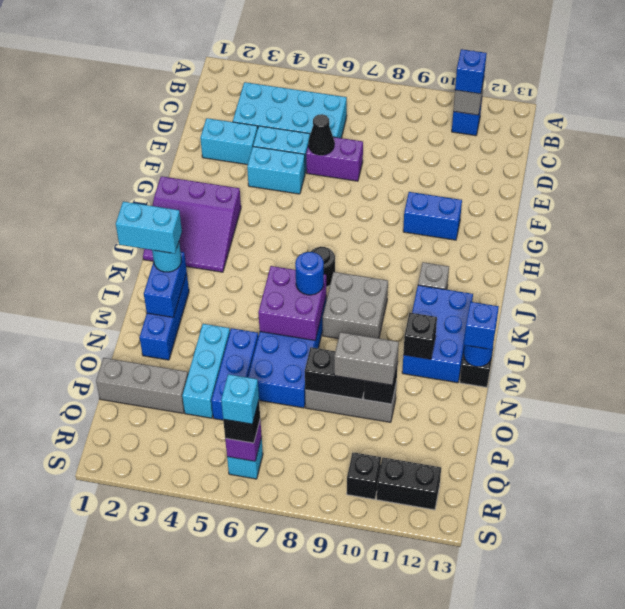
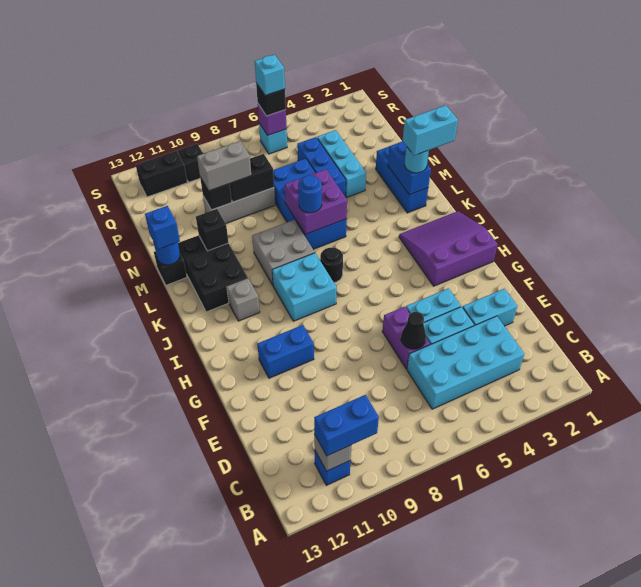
blue brick B11 level 3 -> blue brick B10:B11 level 3
purple brick E6:E7 level 1 -> purple brick E6:F6 level 1
none -> cyan brick I8:J9 level 1
blue brick K11:M12 level 1 -> black brick K11:M12 level 1
grey brick P1:P3 level 1 -> none

